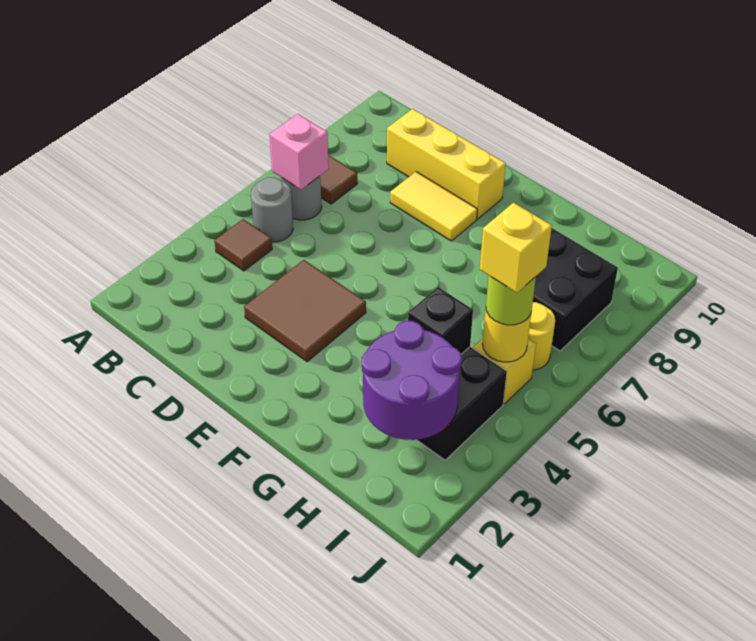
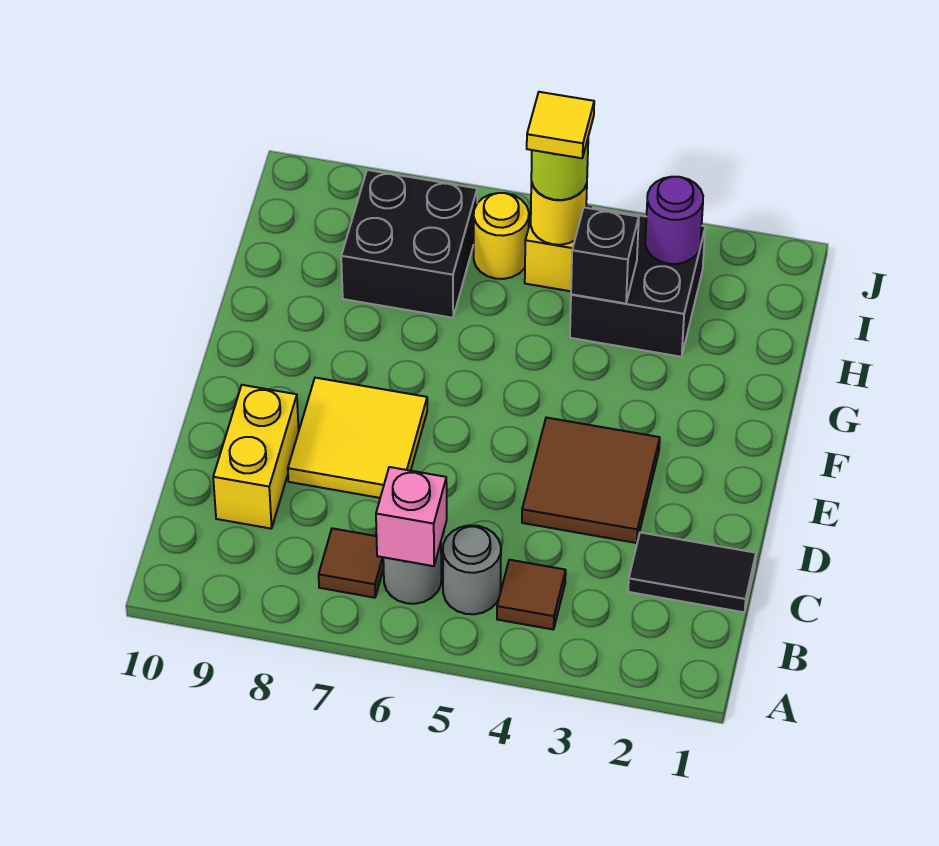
none -> black tile C1:C2 level 1
yellow brick C9:E9 level 1 -> yellow brick C9:D9 level 1
yellow tile D8:E8 level 1 -> yellow tile D7:E8 level 1
purple round brick H2:I3 level 2 -> purple round brick I3 level 2
yellow brick I5 level 4 -> yellow tile I5 level 4

